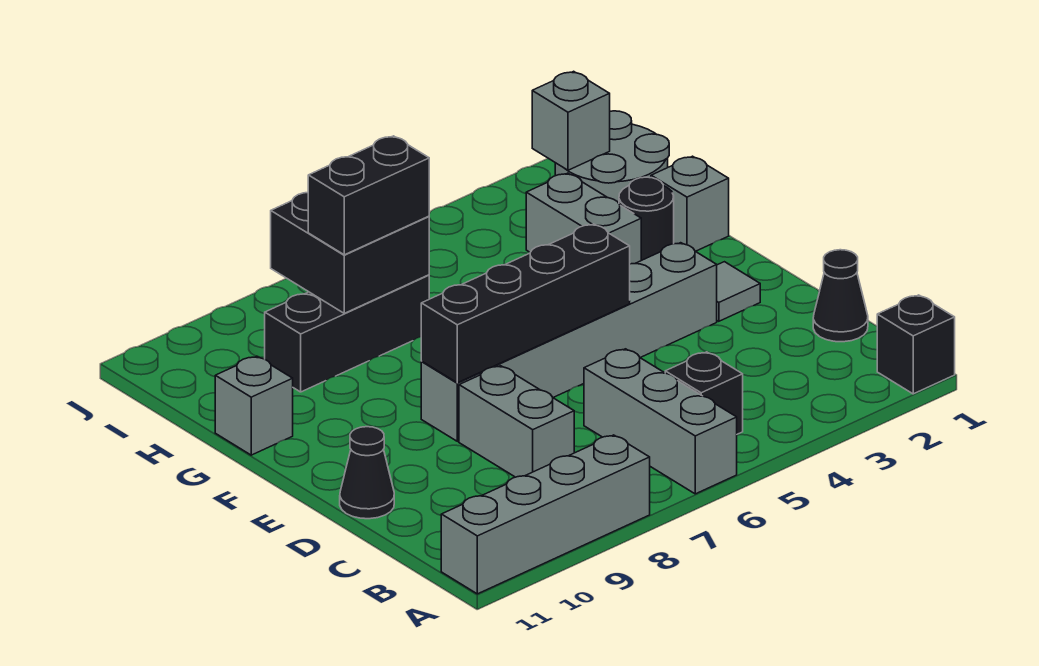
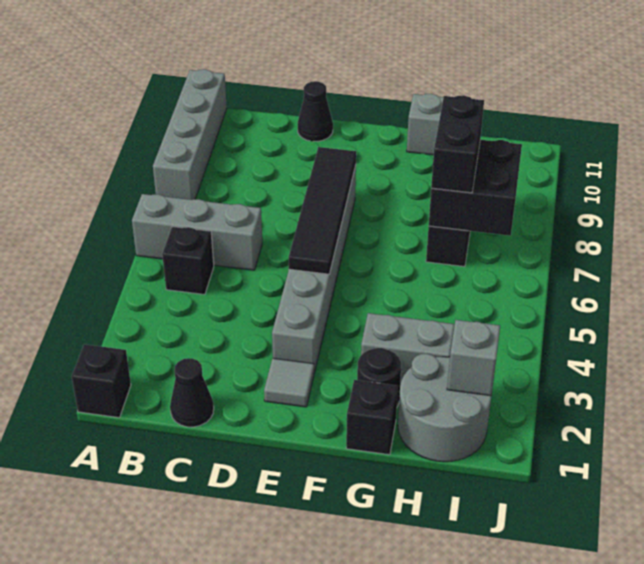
grey brick C8:D8 level 1 -> none
black brick E5:E8 level 2 -> black tile E5:E8 level 2
grey brick G1 level 1 -> black brick G1 level 1

